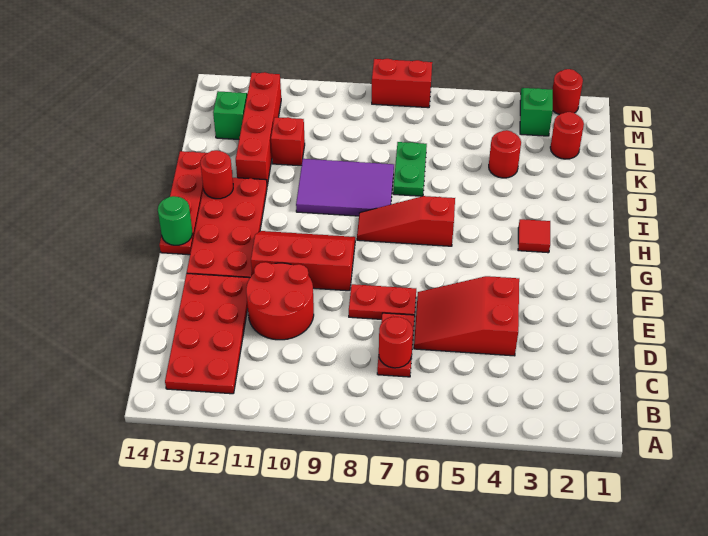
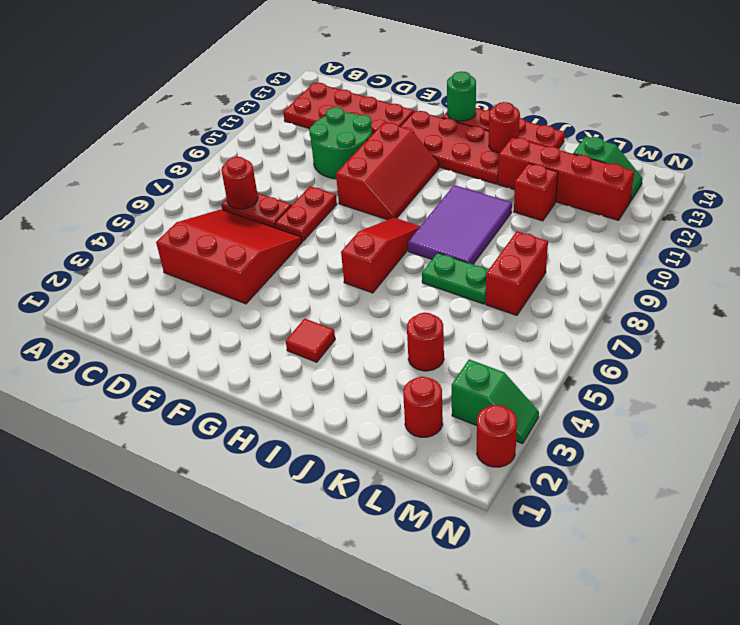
red slope D4:E6 level 1 top 4 -> red slope C4:E6 level 1 top 4
red round brick D10:E11 level 1 -> green round brick D10:E11 level 1
red brick N7:N8 level 1 -> red brick L7:L8 level 1

